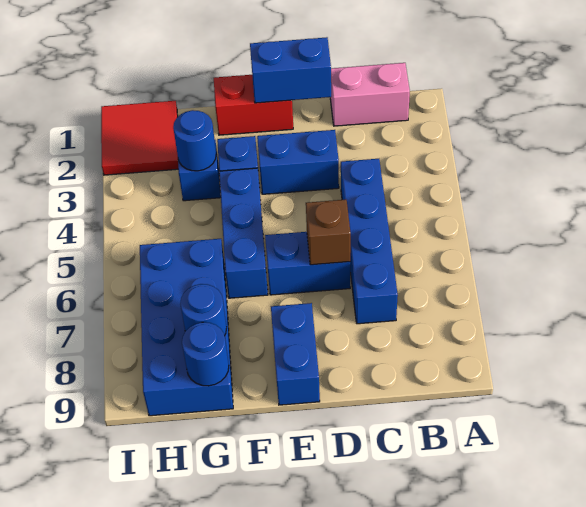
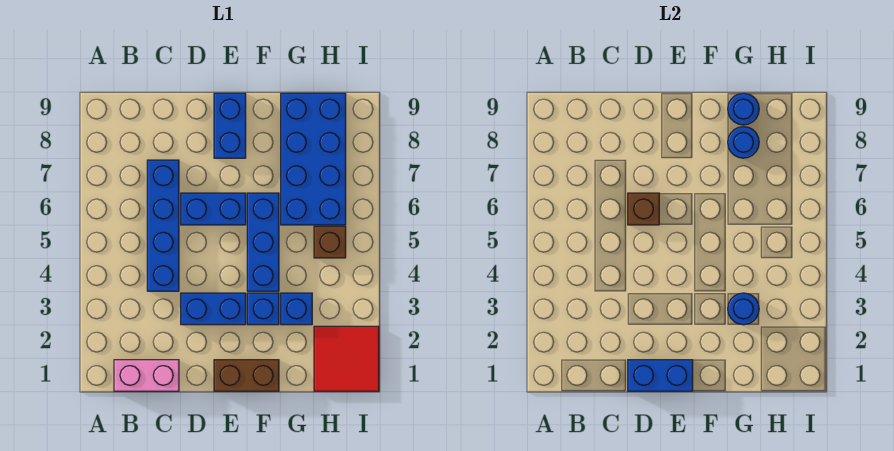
red brick E1:F1 level 1 -> brown brick E1:F1 level 1
none -> brown brick H5 level 1

